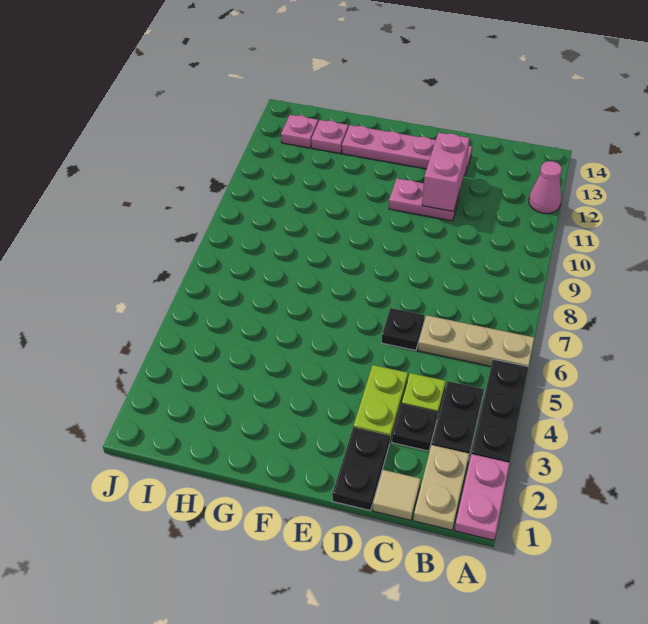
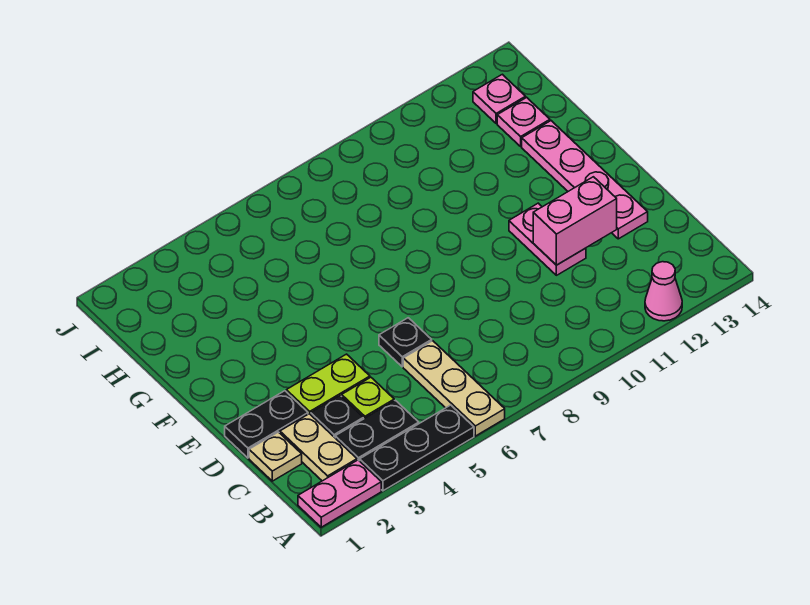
tan plate B1:B2 level 1 -> tan plate B2:C2 level 1
tan tile C1 level 1 -> tan plate C1 level 1

